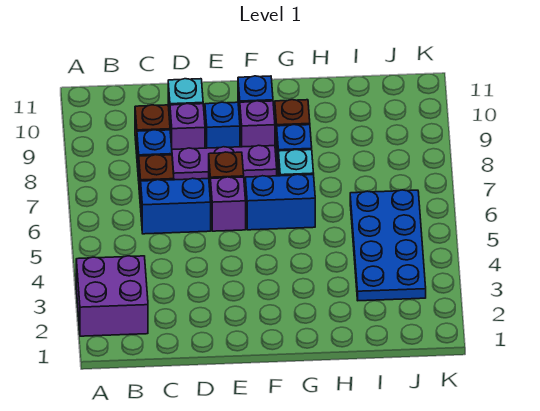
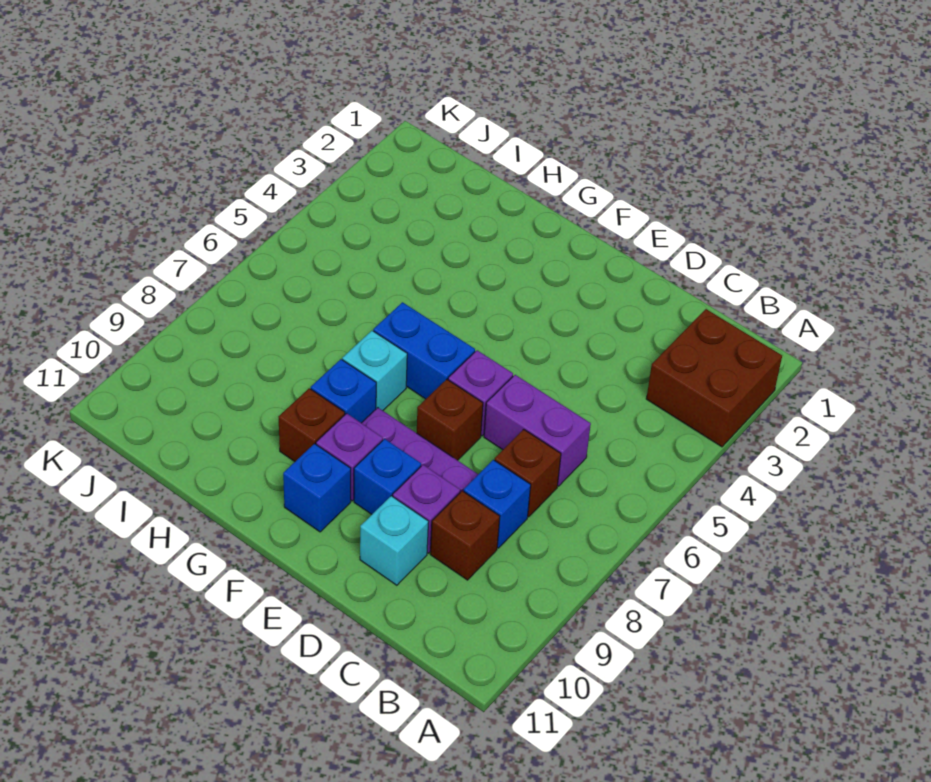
purple brick A2:B3 level 1 -> brown brick A2:B3 level 1
blue brick C6:D6 level 1 -> purple brick C6:D6 level 1
blue plate I3:J6 level 1 -> none

